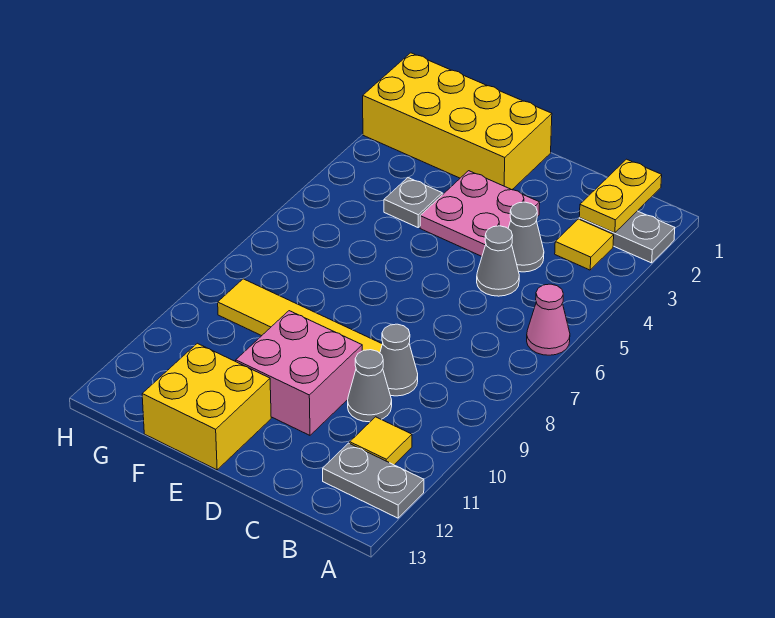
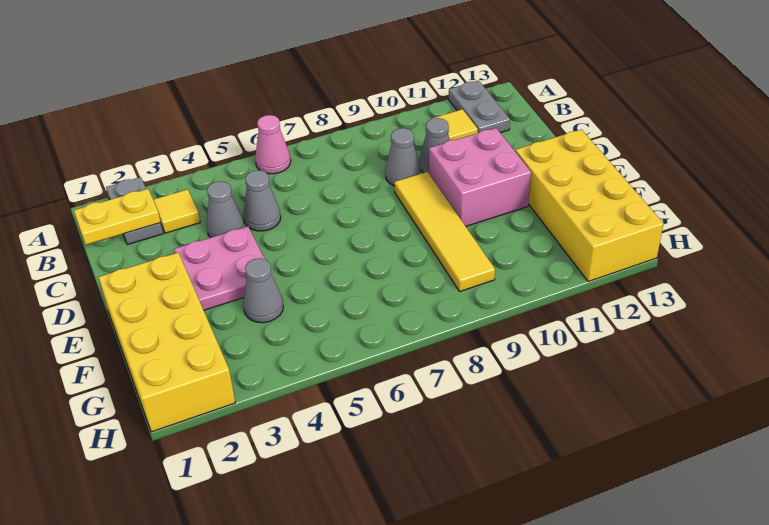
yellow brick E12:F13 level 1 -> yellow brick E12:H13 level 1
grey plate F4 level 1 -> grey cone F4 level 1

